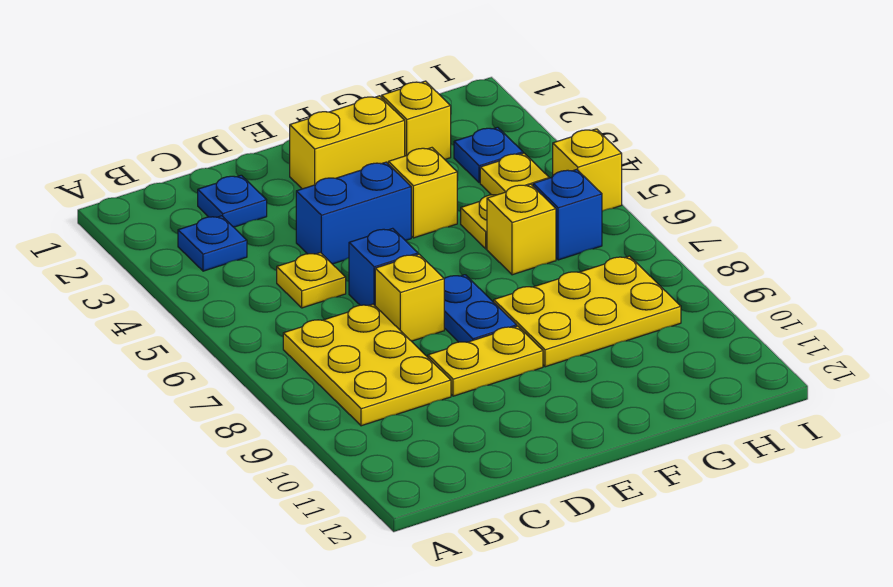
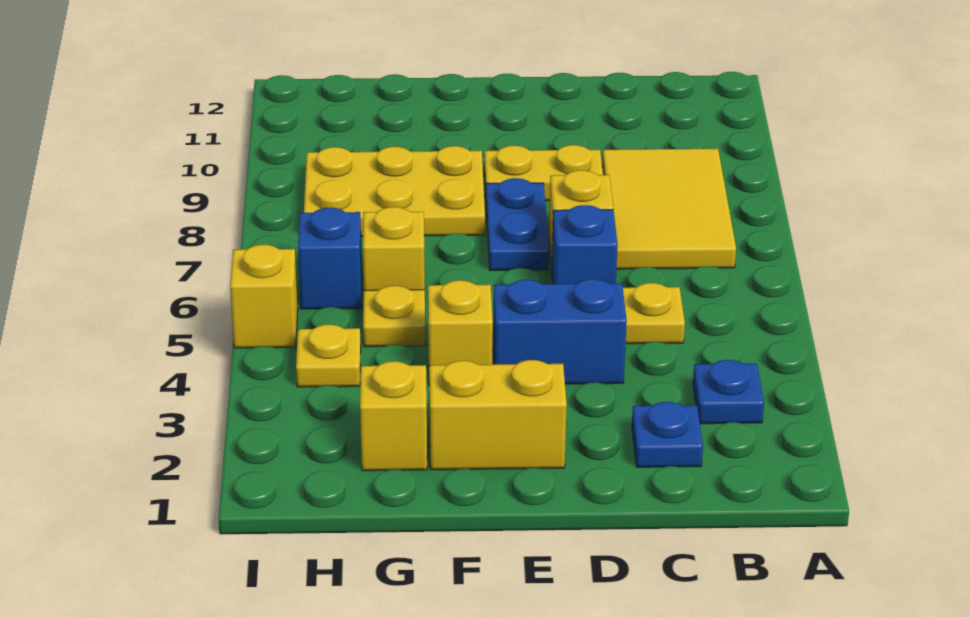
yellow plate B7:C9 level 1 -> yellow tile B7:C9 level 1
blue plate H3 level 1 -> none

